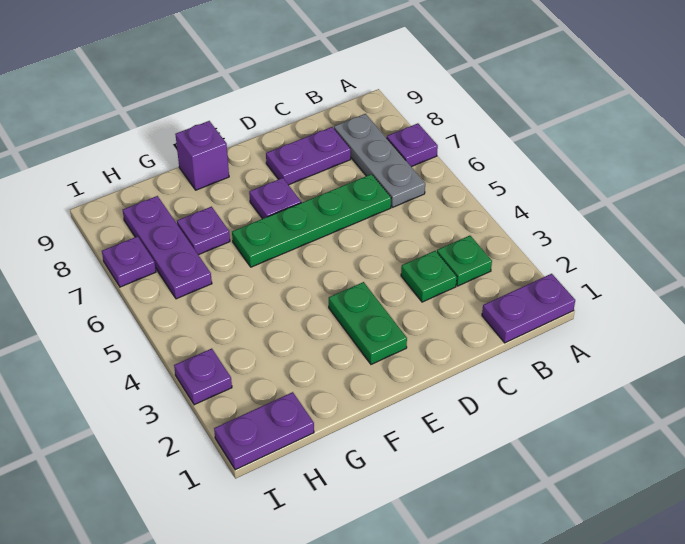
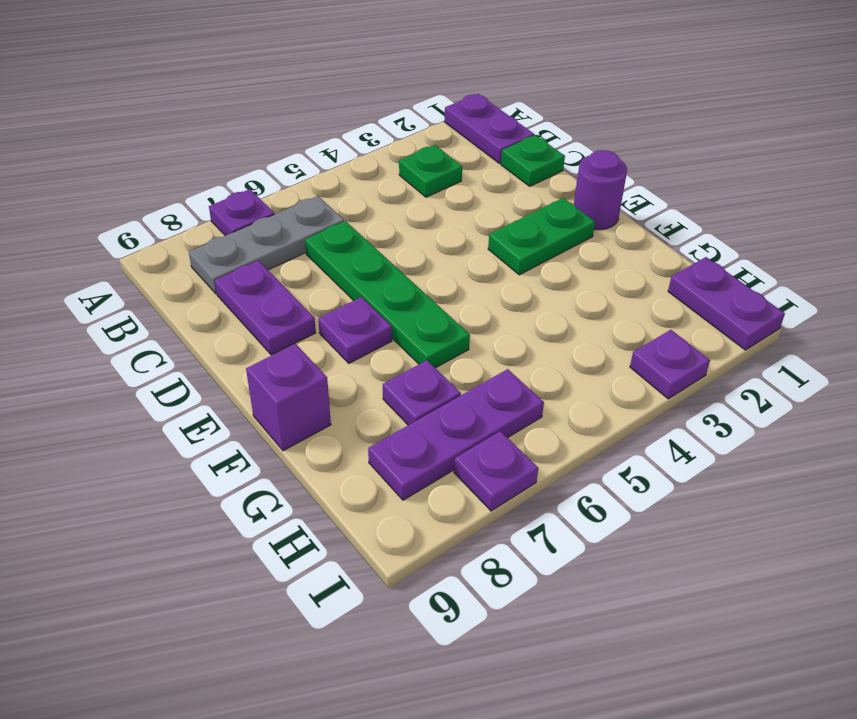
green plate C3 level 1 -> green plate C1 level 1
none -> purple round brick E1 level 1

